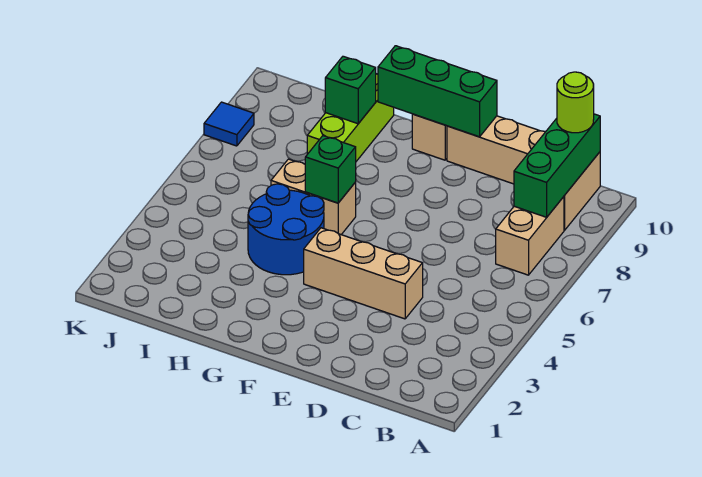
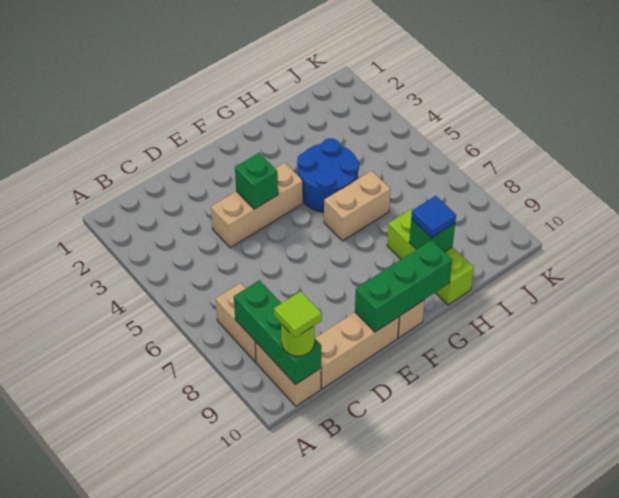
none -> lime tile B10 level 4
green brick G6 level 2 -> green brick E4 level 2
blue tile K8 level 1 -> blue tile H9 level 3

